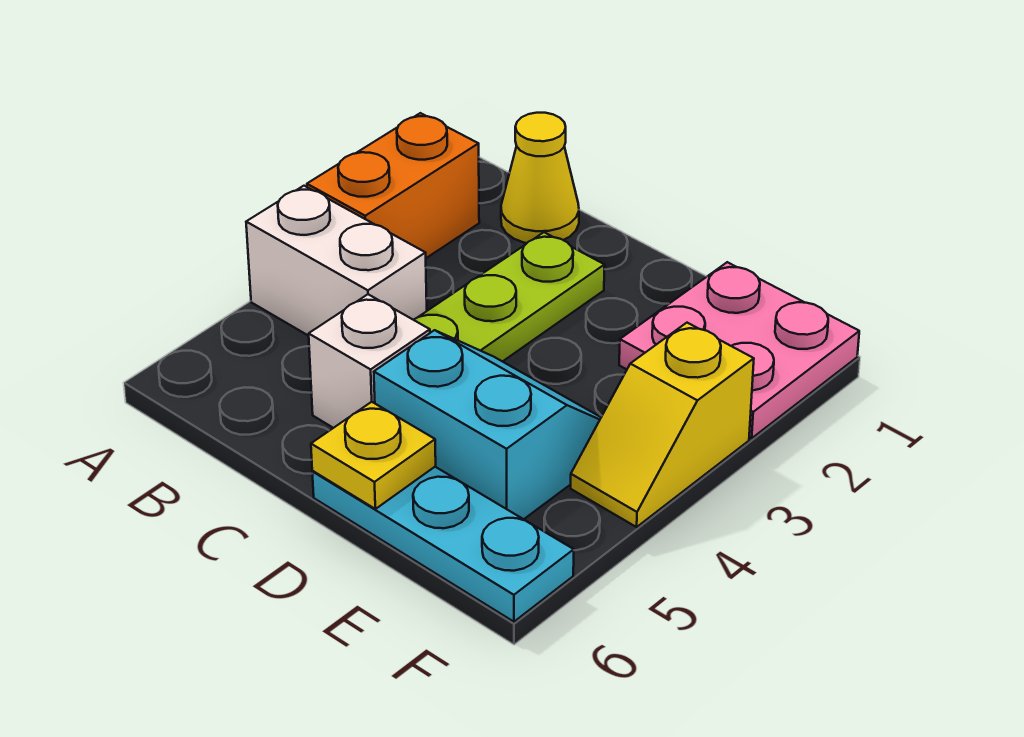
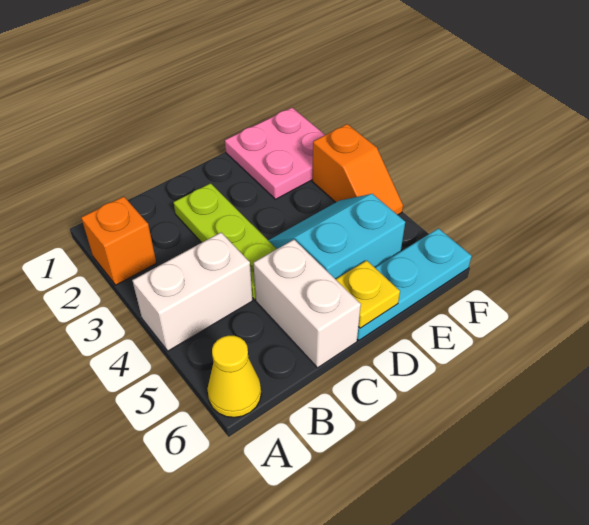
orange brick A2:A3 level 1 -> orange brick A2 level 1
yellow cone B1 level 1 -> yellow cone A6 level 1
white brick C5 level 1 -> white brick C5:C6 level 1
yellow slope F3:F4 level 1 top 3 -> orange slope F3:F4 level 1 top 3

